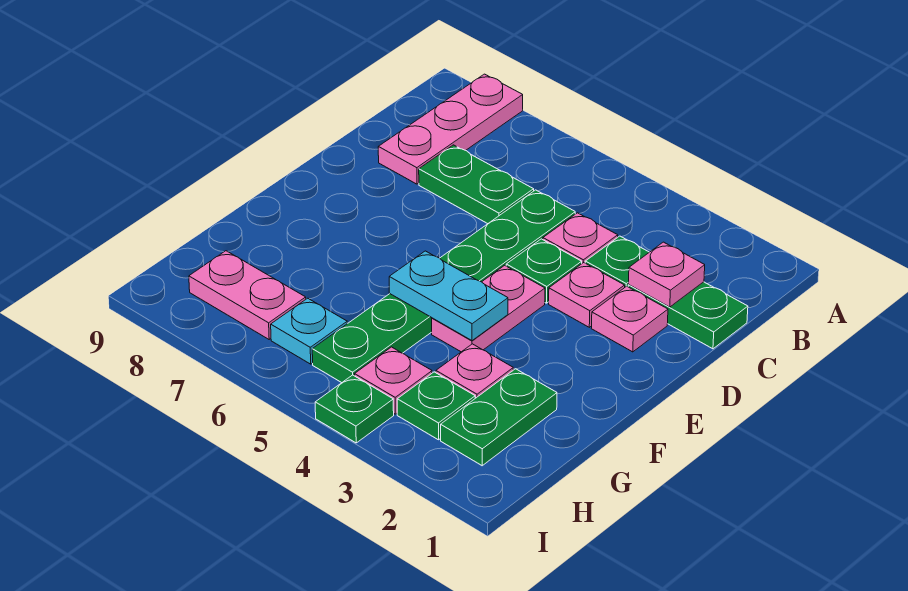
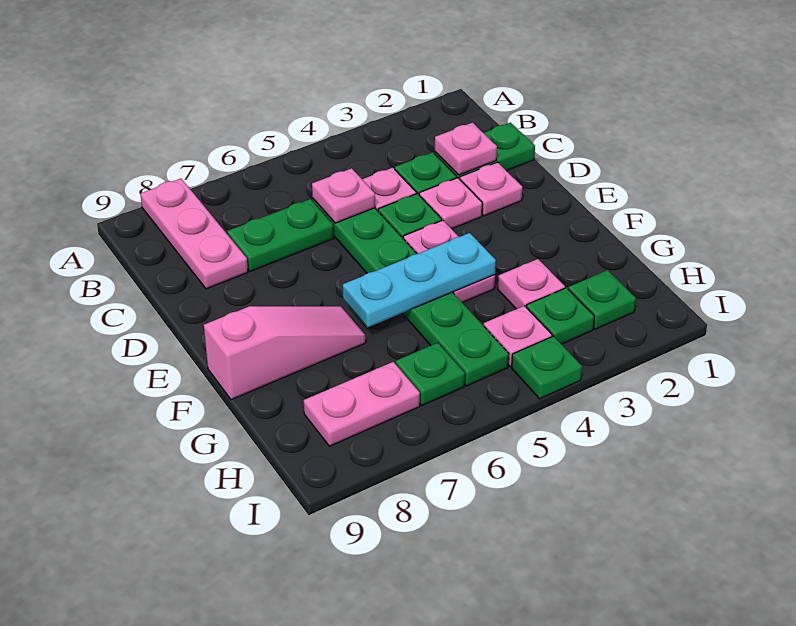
none -> pink plate C5 level 2
cyan plate F4:F5 level 2 -> cyan plate F4:F6 level 2
none -> pink slope F7:F9 level 1 top 9
green plate G2:H2 level 1 -> green plate H2 level 1
cyan plate H6 level 1 -> green plate H6 level 1

